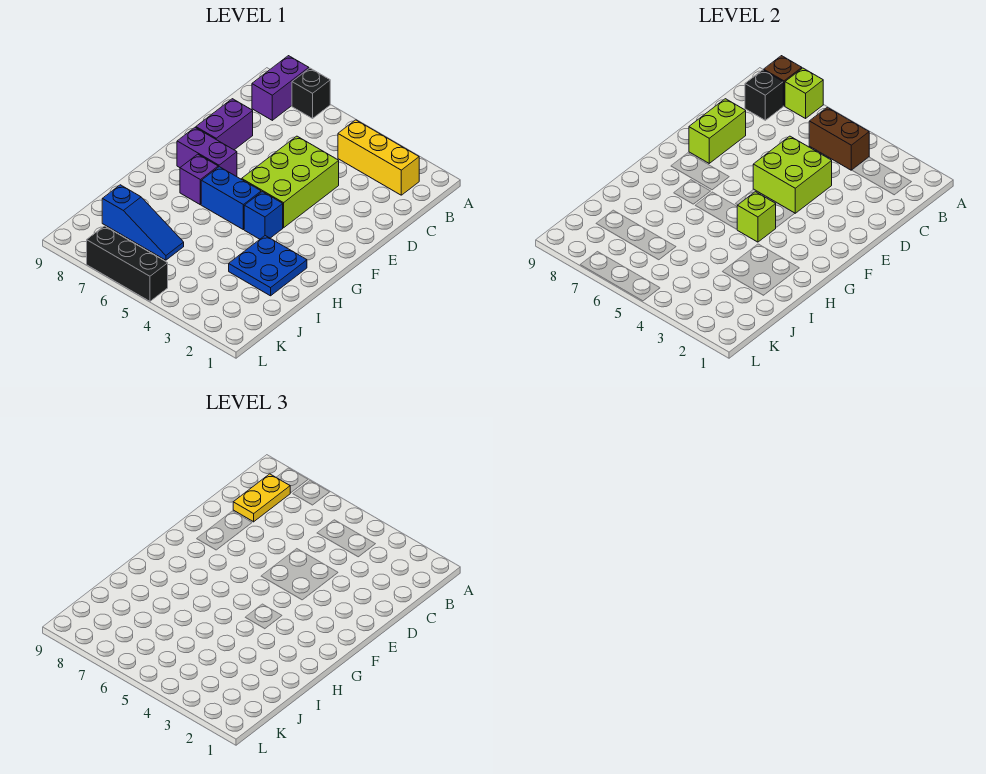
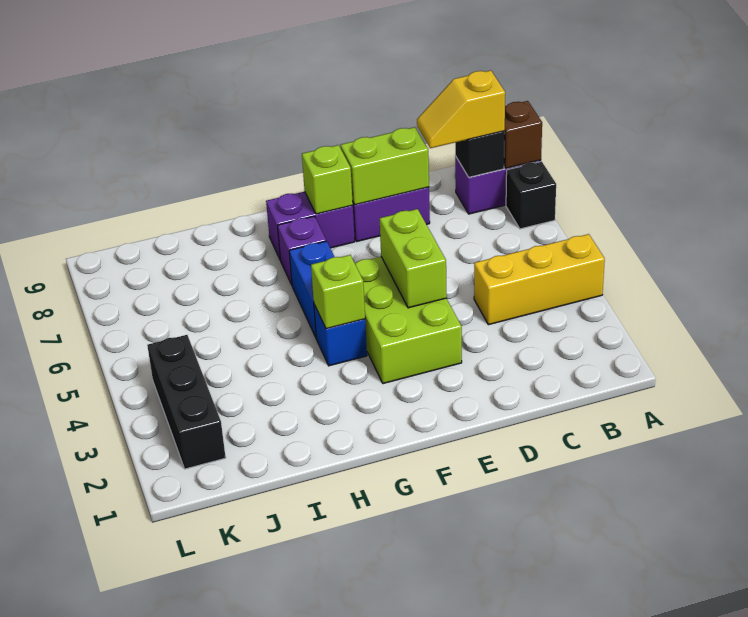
lime brick A7 level 2 -> lime brick F8 level 2
yellow brick B2:B4 level 1 -> yellow brick A4:C4 level 1
brown brick B4:B5 level 2 -> none
yellow plate B8:C8 level 3 -> yellow slope B8:C8 level 3 top B
lime brick D4:F5 level 1 -> lime brick E3:F5 level 1
lime brick D4:E5 level 2 -> lime brick E4:E5 level 2
purple brick F7:F8 level 1 -> purple brick F8:G8 level 1
blue plate H2:I3 level 1 -> none
blue slope J6:J8 level 1 top 8 -> none
black brick L5:L7 level 1 -> black brick K2:K4 level 1

